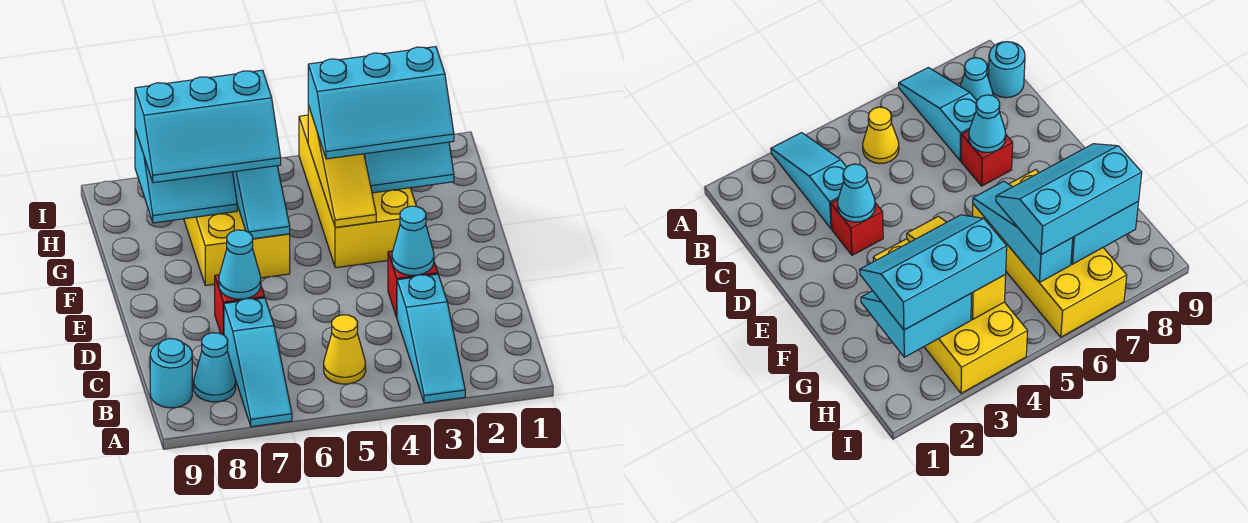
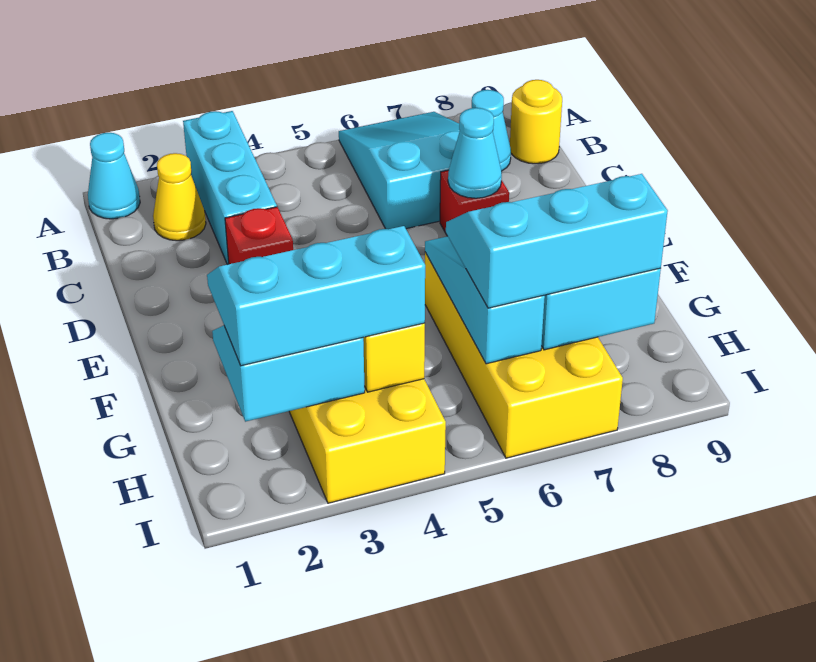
cyan slope A3:C3 level 1 top C -> cyan brick A3:C3 level 1
cyan slope A7:C7 level 1 top C -> cyan slope A6:C7 level 1 top C
yellow cone B5 level 1 -> yellow cone B2 level 1
cyan round brick B9 level 1 -> yellow round brick B9 level 1
cyan cone D3 level 2 -> cyan cone A1 level 1

